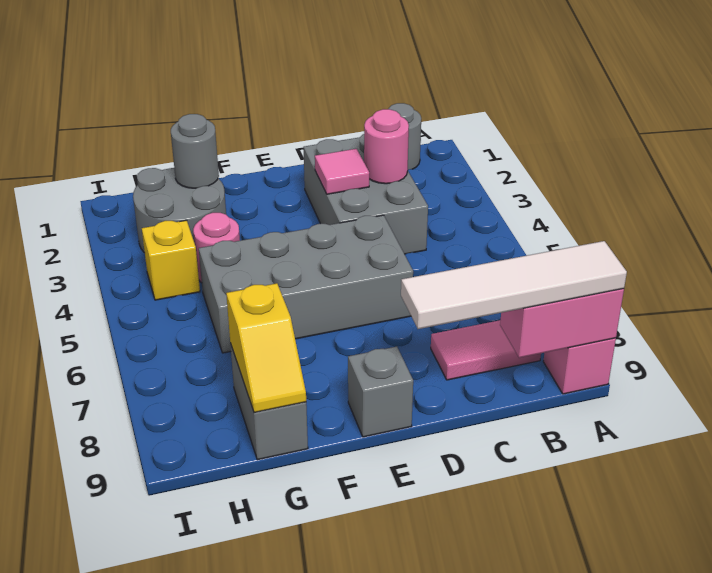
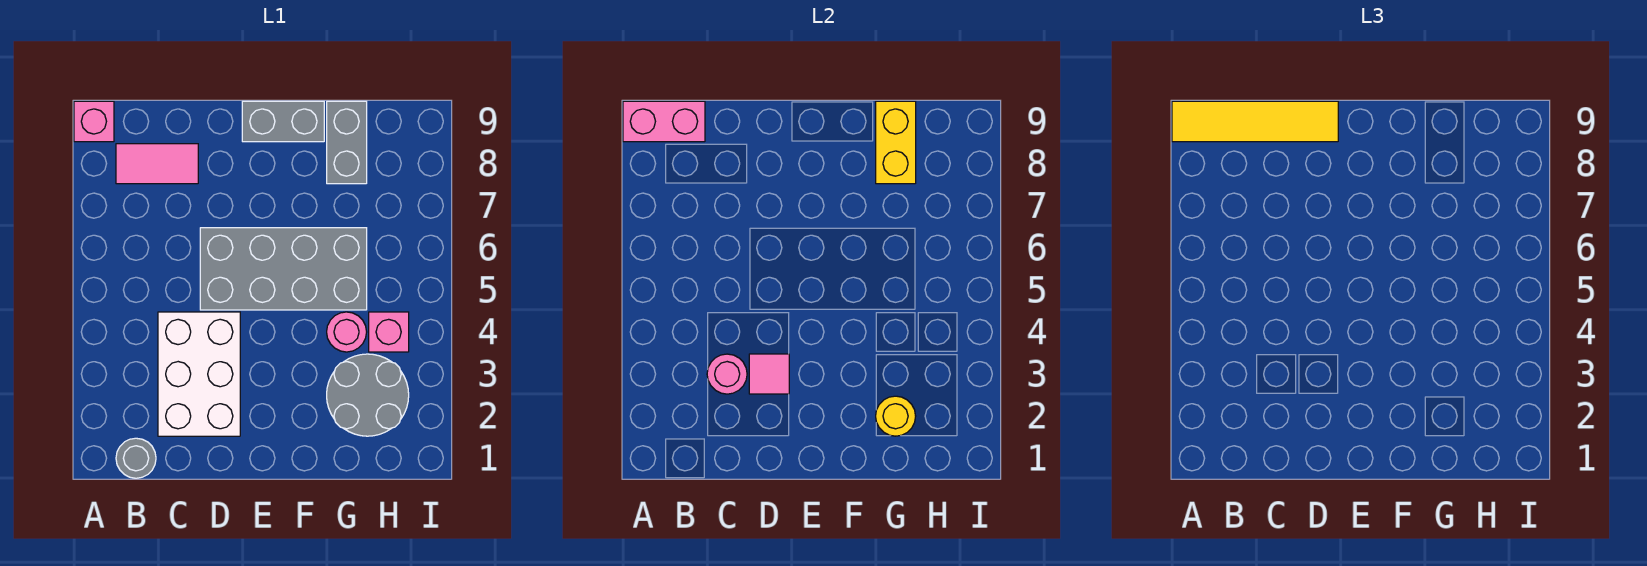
white tile A9:D9 level 3 -> yellow tile A9:D9 level 3
grey brick C2:D4 level 1 -> white brick C2:D4 level 1
grey brick E9 level 1 -> grey brick E9:F9 level 1
grey round brick G2 level 2 -> yellow round brick G2 level 2
yellow slope G8:G9 level 2 top 8 -> yellow brick G8:G9 level 2
yellow brick H4 level 1 -> pink brick H4 level 1

